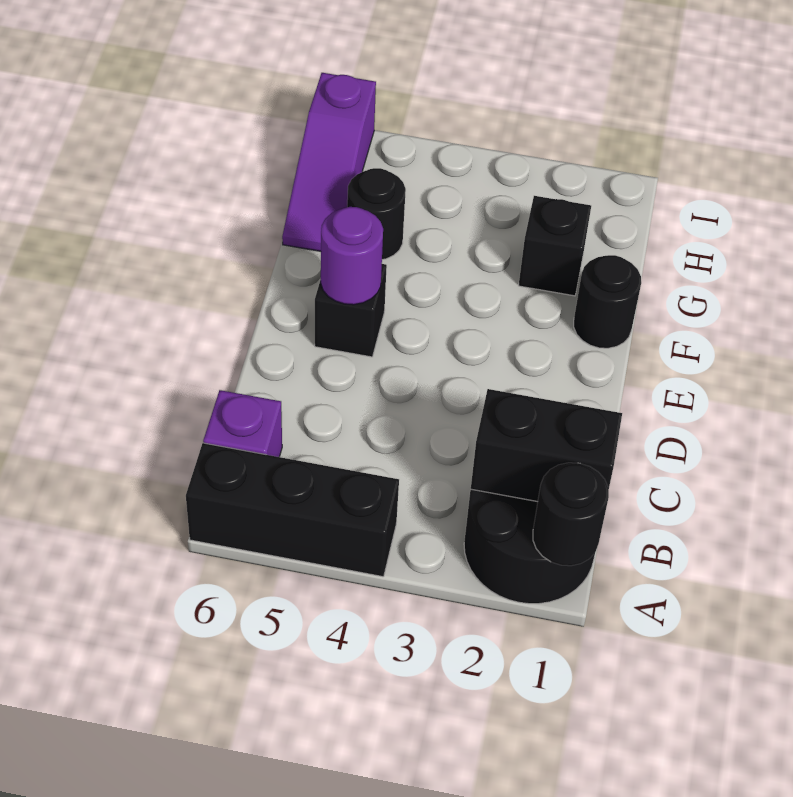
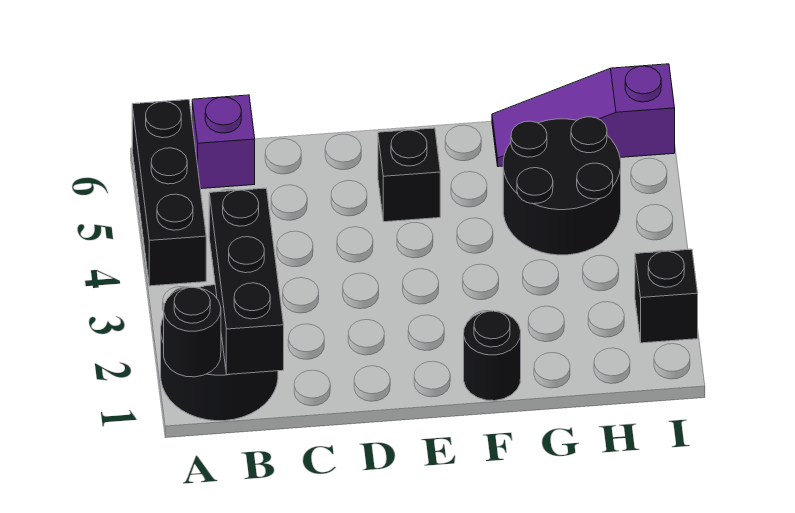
black brick B1:B2 level 2 -> black brick B1:B3 level 2
purple round brick E5 level 2 -> none
black brick G2 level 1 -> black brick I2 level 1
black round brick G5 level 1 -> black round brick G4:H5 level 1

